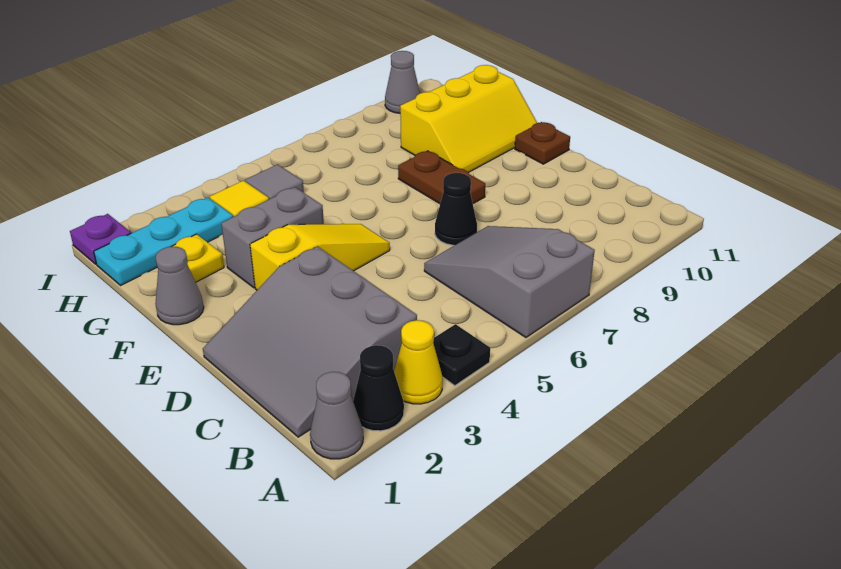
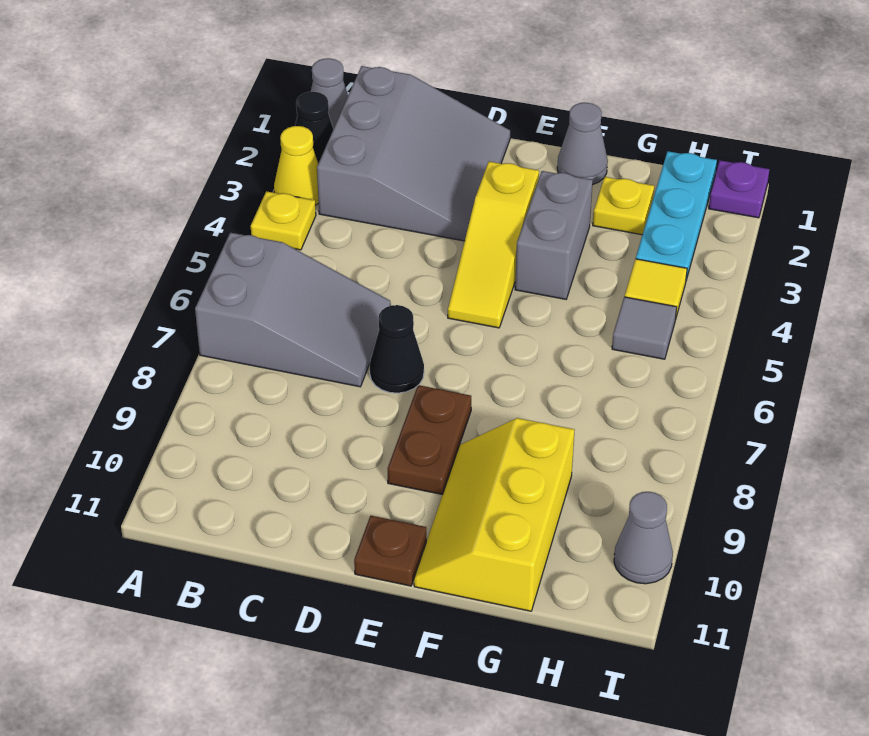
black plate A4 level 1 -> yellow plate A4 level 1
grey slope B1:D3 level 1 top 3 -> grey slope B1:D3 level 1 top B
brown plate E8:F8 level 1 -> brown plate E8:E9 level 1

